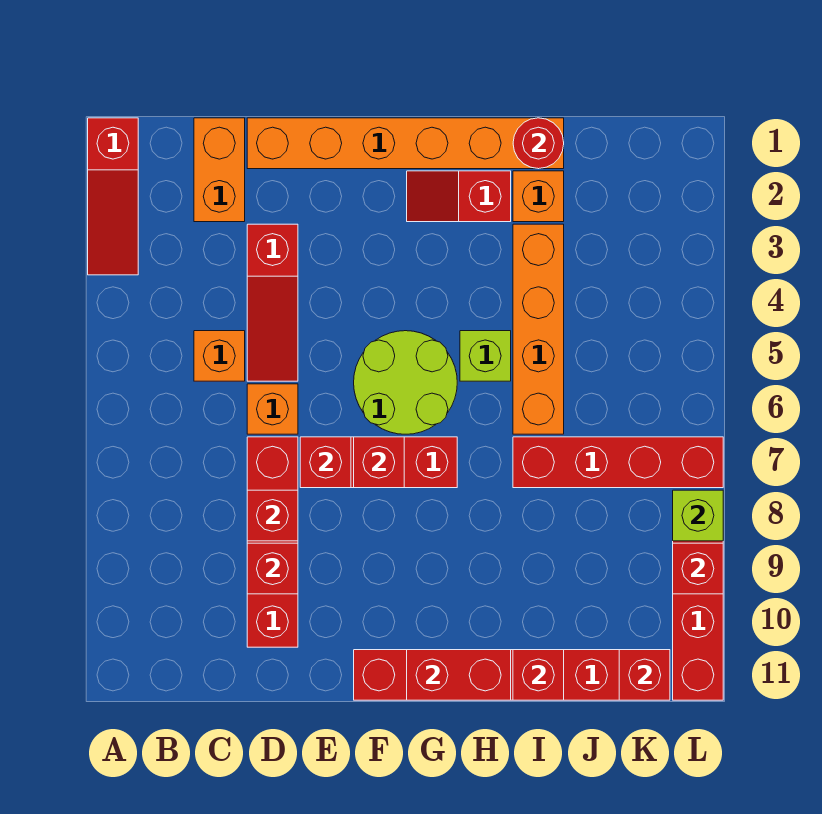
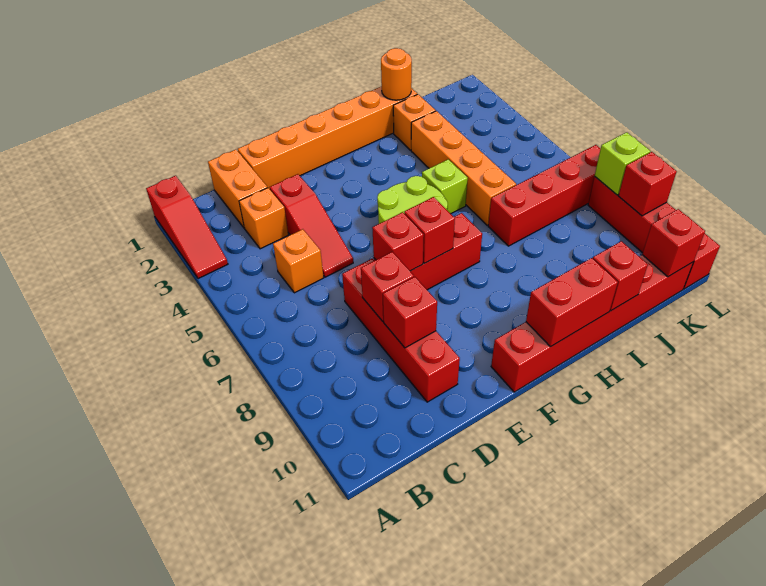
orange brick D6 level 1 -> orange brick C3 level 1
red slope G2:H2 level 1 top H -> none
red round brick I1 level 2 -> orange round brick I1 level 2

